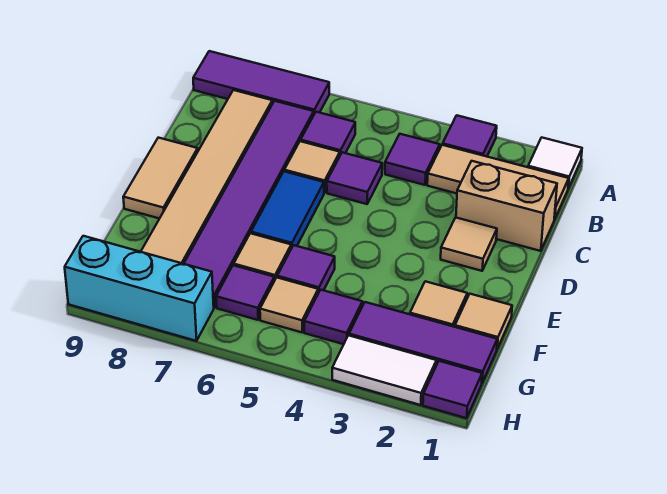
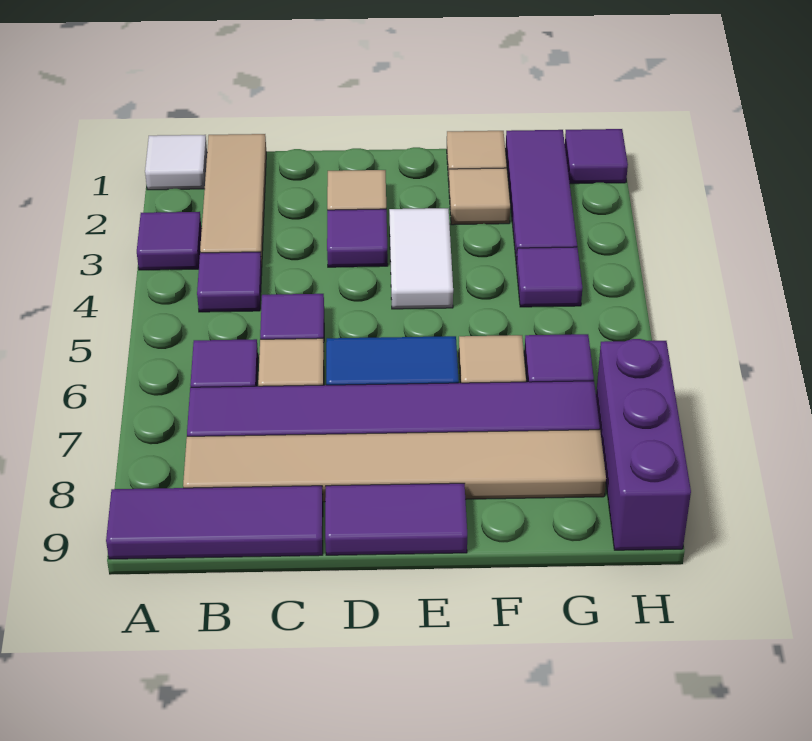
purple tile A7:A9 level 1 -> purple tile A9:C9 level 1
tan brick C1:C2 level 1 -> none
tan tile D9:E9 level 1 -> purple tile D9:E9 level 1
purple tile F5 level 1 -> purple tile D3 level 1
tan tile G5 level 1 -> none
white tile H2:H3 level 1 -> white tile E3:E4 level 1
cyan brick H7:H9 level 1 -> purple brick H7:H9 level 1

